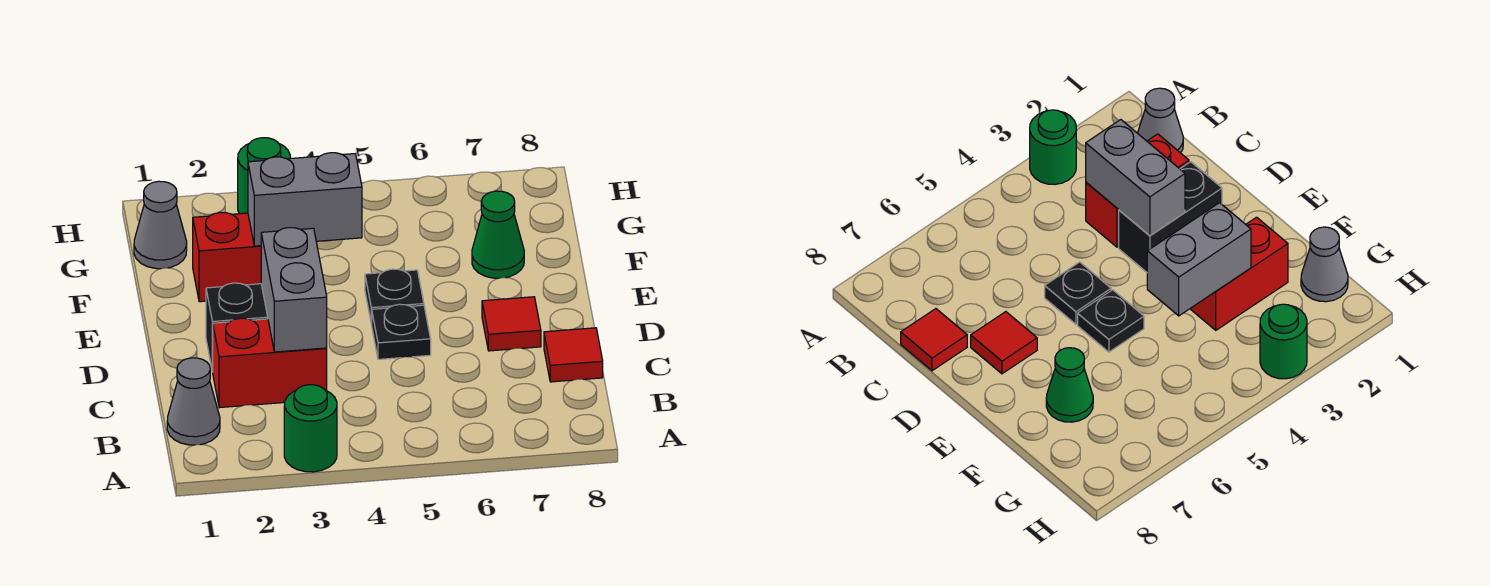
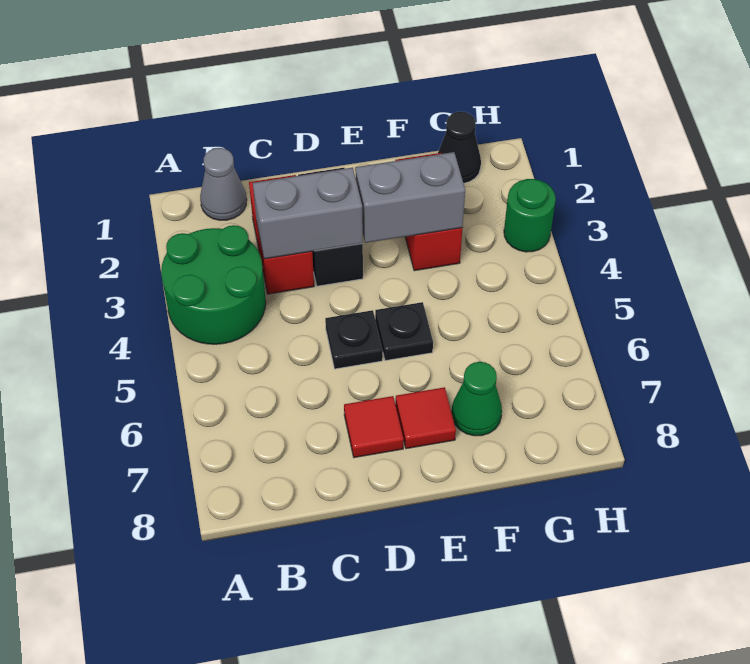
green round brick A3 level 1 -> green round brick A3:B4 level 1
red tile C8 level 1 -> red tile E7 level 1
grey brick F3:F4 level 2 -> grey brick E3:F3 level 2
grey cone G1 level 1 -> black cone G1 level 1

